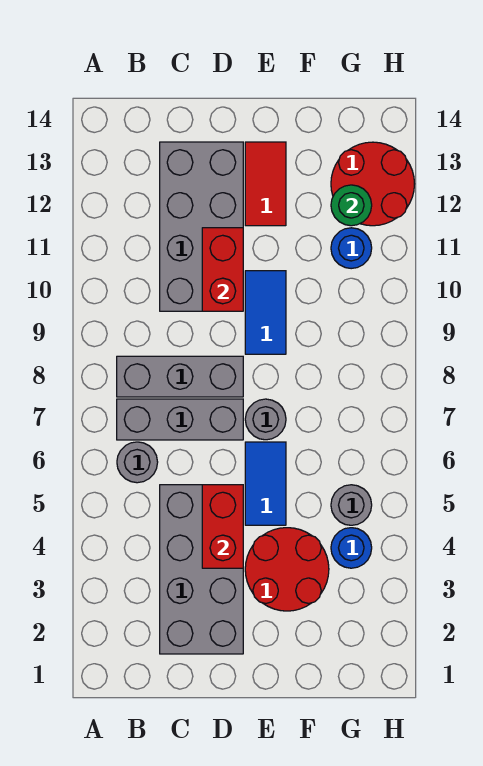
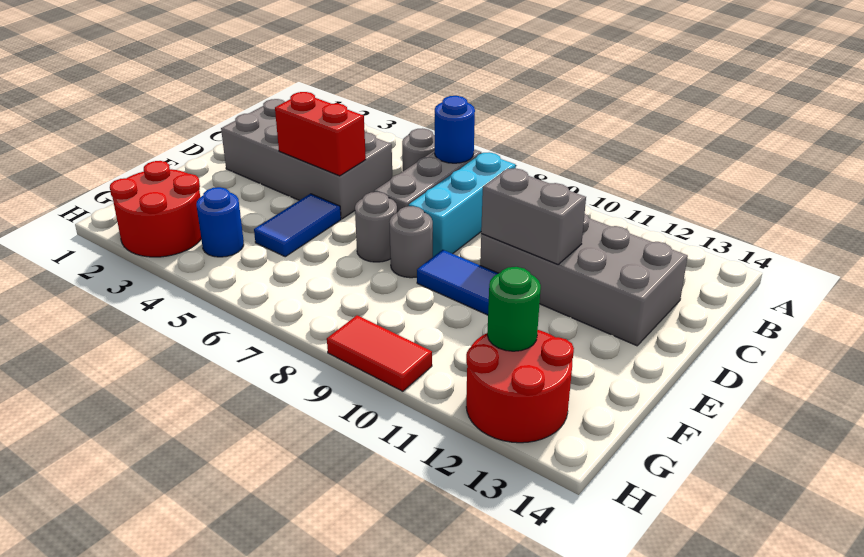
grey brick B8:D8 level 1 -> cyan brick B8:D8 level 1
red brick D10:D11 level 2 -> grey brick D10:D11 level 2
red round brick E3:F4 level 1 -> red round brick G2:H3 level 1
blue tile E5:E6 level 1 -> blue tile E5:F5 level 1
red tile E12:E13 level 1 -> red tile H9:H10 level 1
grey round brick G5 level 1 -> grey round brick E8 level 1
blue round brick G11 level 1 -> blue round brick B7 level 2

